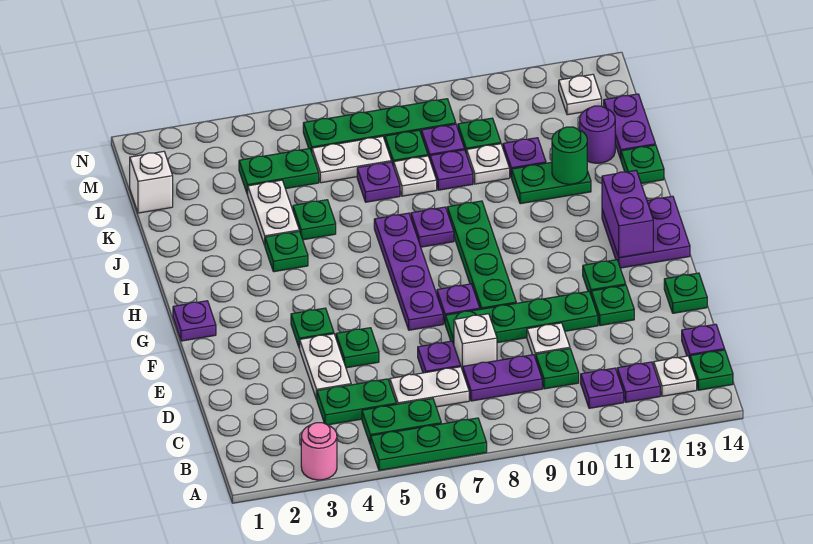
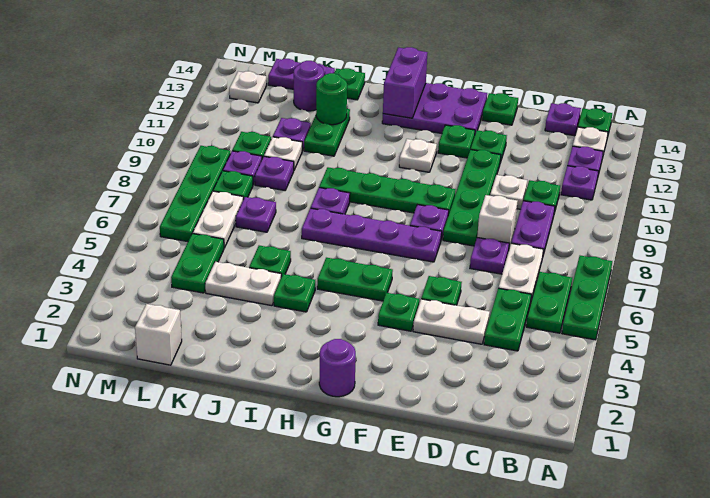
pink round brick A3 level 1 -> none
purple plate G1 level 1 -> purple round brick G1 level 1
none -> green plate G5:H5 level 1
purple plate G13:H14 level 1 -> purple plate F13:H14 level 1
purple brick G13:H13 level 2 -> purple brick H13:H14 level 2
white plate K8 level 1 -> white plate G11 level 1

